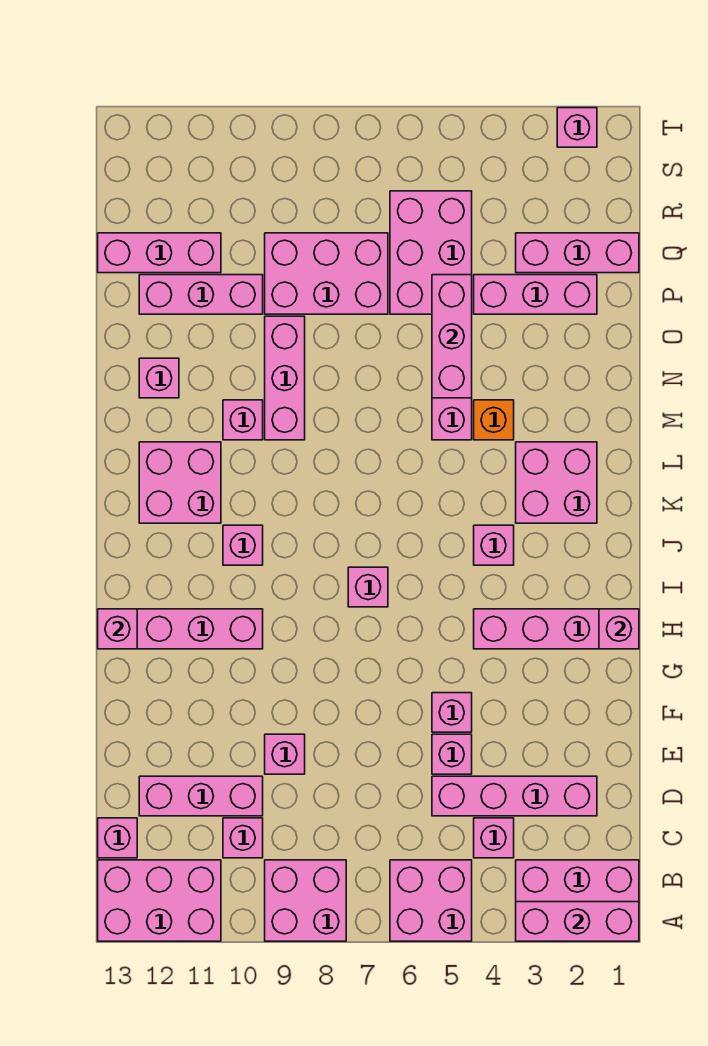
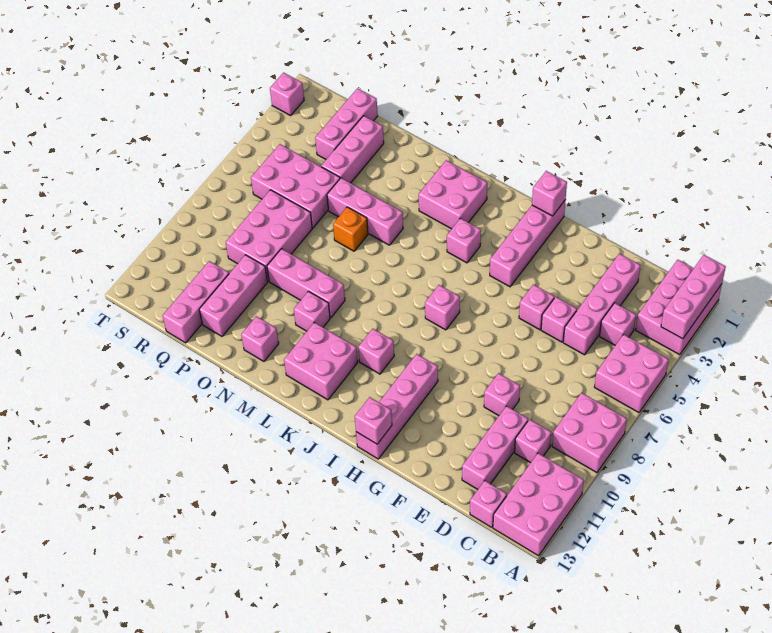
orange brick M4 level 1 -> orange brick N6 level 1
pink brick N5:P5 level 2 -> none

